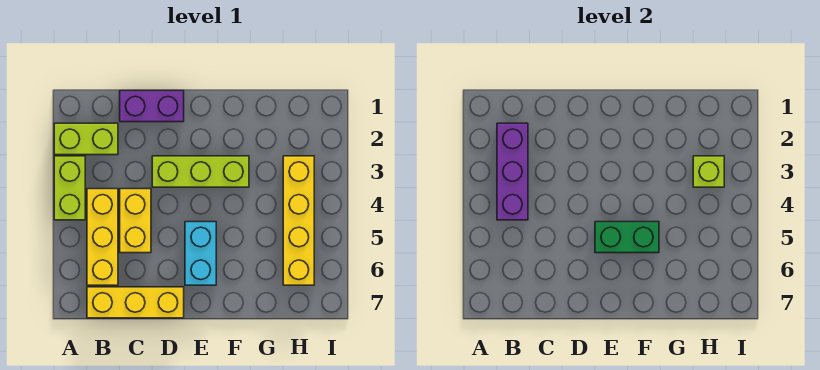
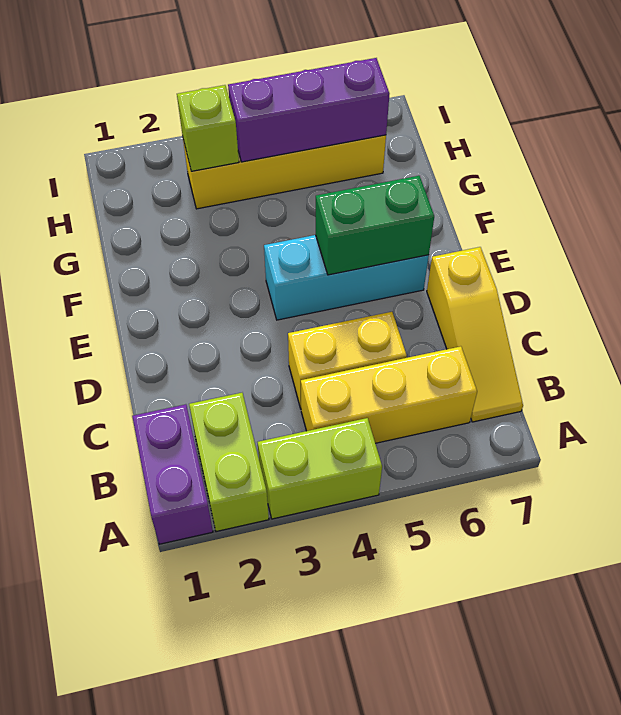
purple brick B2:B4 level 2 -> purple brick H4:H6 level 2
yellow brick B7:D7 level 1 -> yellow slope B7:D7 level 1 top D
purple brick C1:D1 level 1 -> purple brick A1:B1 level 1
lime brick D3:F3 level 1 -> none
cyan brick E5:E6 level 1 -> cyan brick E4:E6 level 1
green brick E5:F5 level 2 -> green brick E5:E6 level 2

